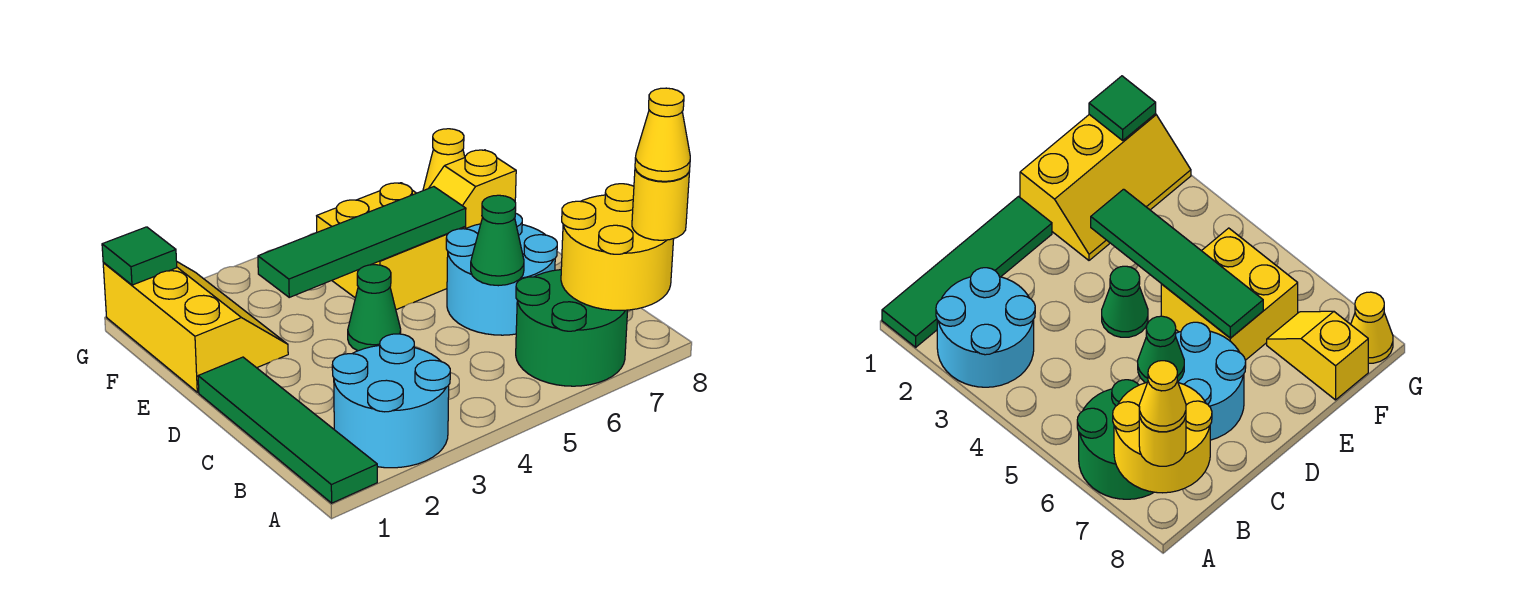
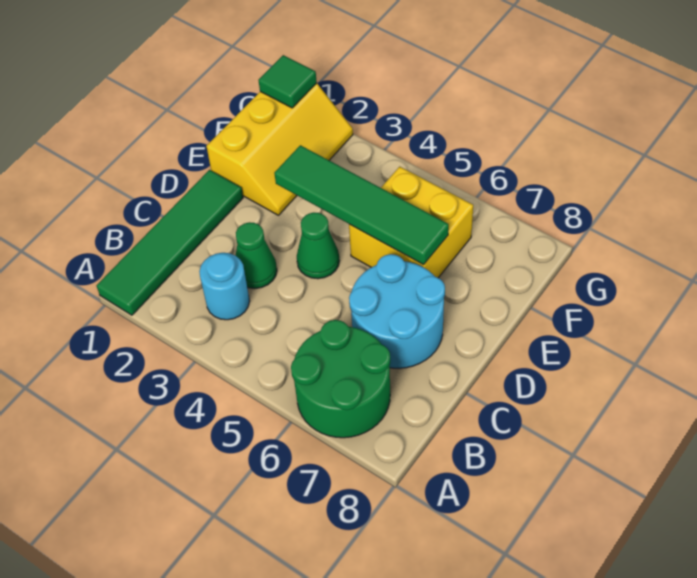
cyan round brick A2:B3 level 1 -> cyan round brick B3 level 1
yellow round brick A7:B8 level 2 -> none
yellow round brick A8 level 3 -> none
yellow cone A8 level 4 -> none
green cone C6 level 2 -> green cone C3 level 1
yellow slope F7:F8 level 1 top 8 -> none
yellow cone G8 level 1 -> none

